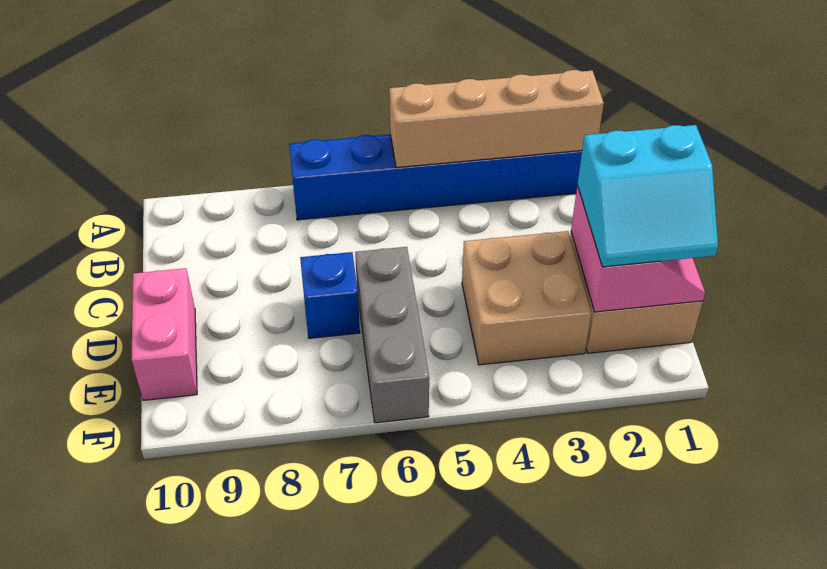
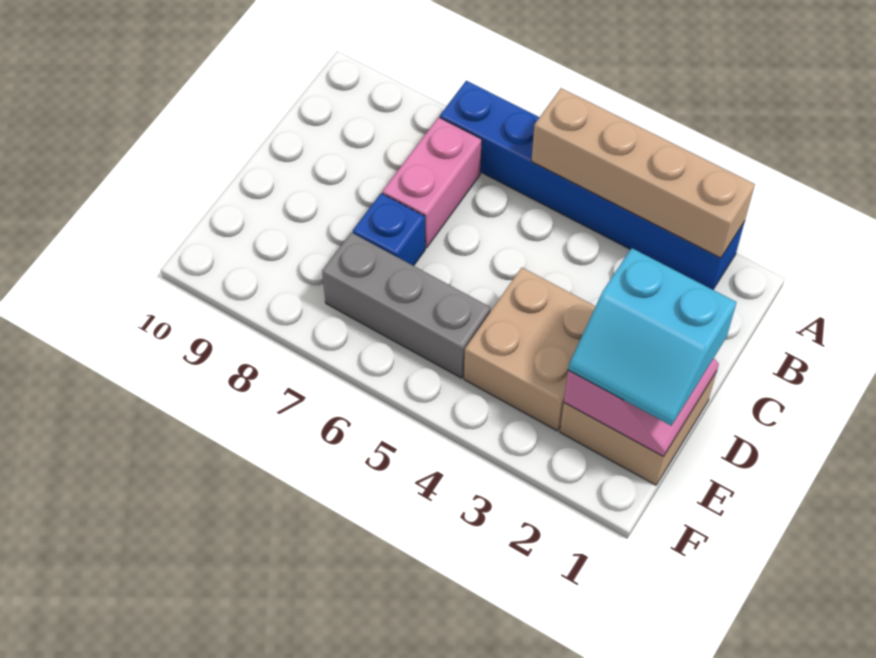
grey brick D6:F6 level 1 -> grey brick E5:E7 level 1
pink brick D10:E10 level 1 -> pink brick B7:C7 level 1

